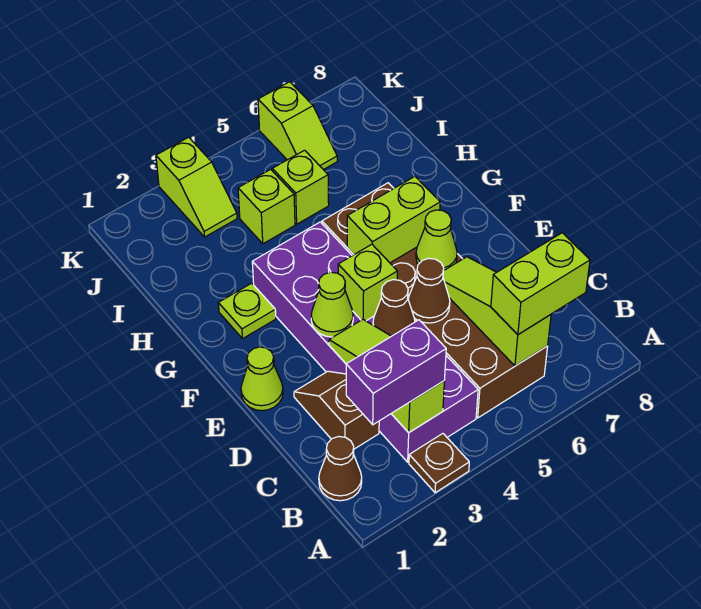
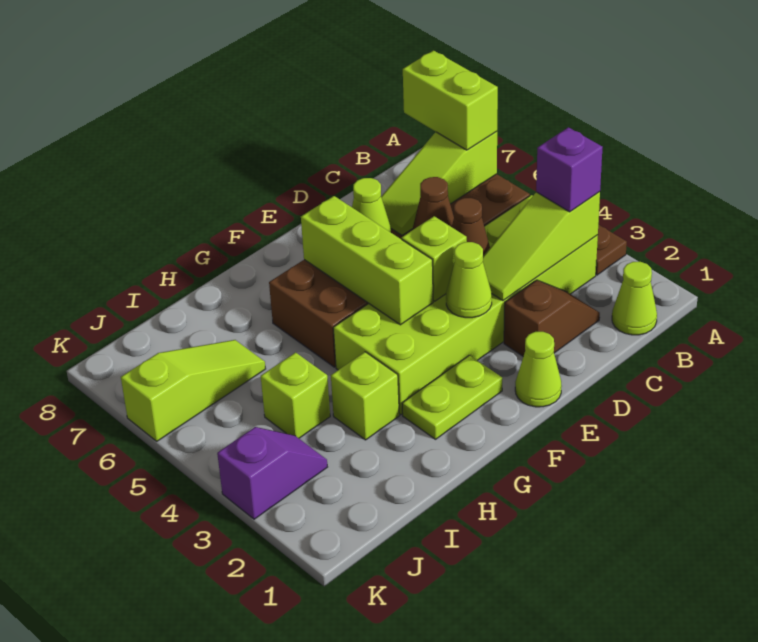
brown cone B1 level 1 -> lime cone B1 level 1
purple brick B2:B3 level 3 -> purple brick B3 level 3
purple brick B3:G4 level 1 -> lime brick B3:G4 level 1
brown slope C2:D2 level 1 top C -> brown slope C2:D2 level 1 top D
lime brick F5:F6 level 2 -> lime brick F4:F6 level 2
lime plate G2 level 1 -> lime plate F2:G2 level 1
lime brick I5 level 1 -> lime brick H3 level 1
lime slope J3:K3 level 1 top K -> purple slope J3:K3 level 1 top K
lime slope J6:K6 level 1 top K -> lime slope I6:K6 level 1 top K

